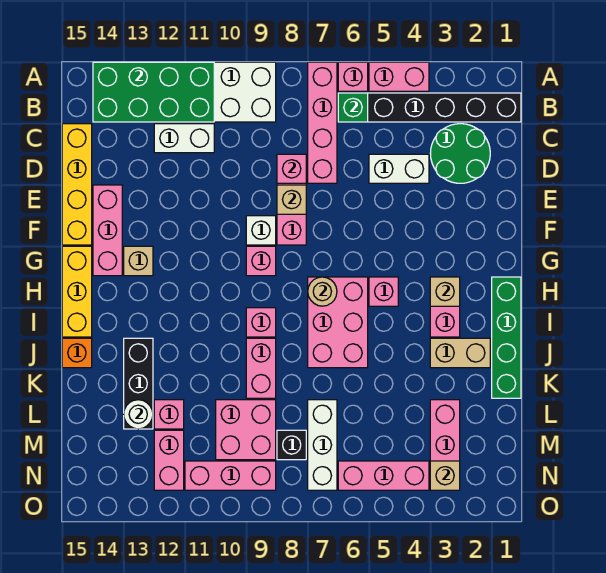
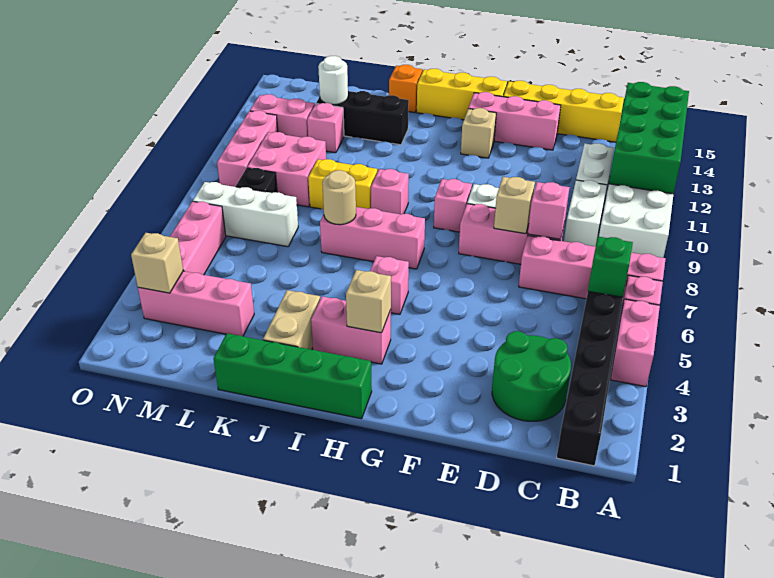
white brick D4:D5 level 1 -> white brick C9:C10 level 1
pink brick H6:J7 level 1 -> pink brick H7:J7 level 1
tan round brick H7 level 2 -> tan round brick J7 level 2
pink brick J9:K9 level 1 -> yellow brick J9:K9 level 1

